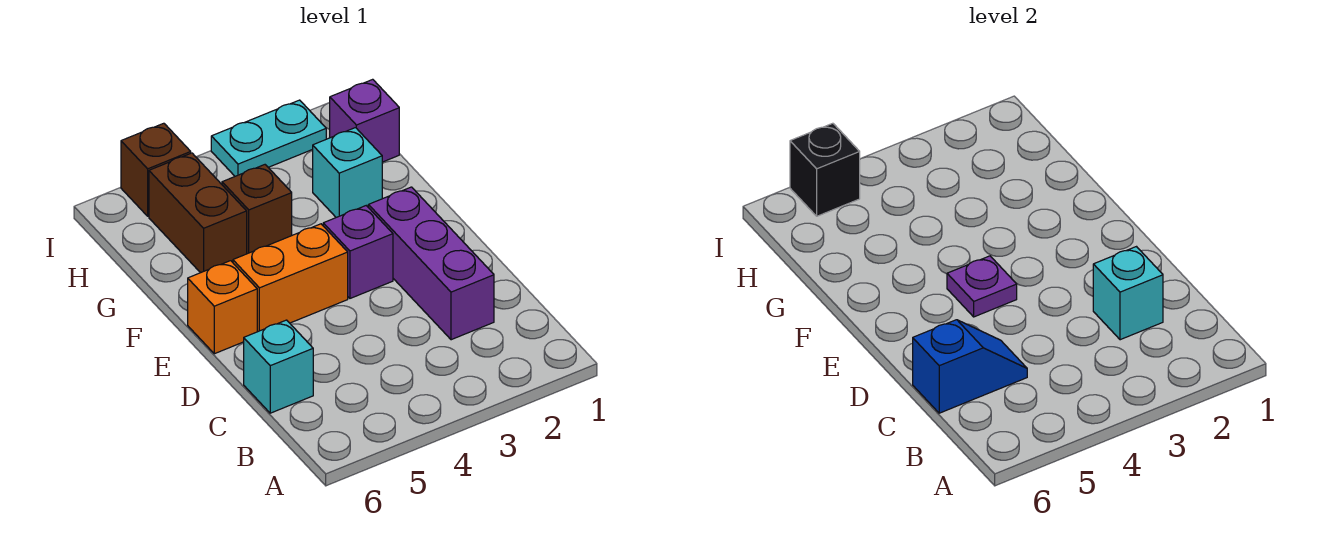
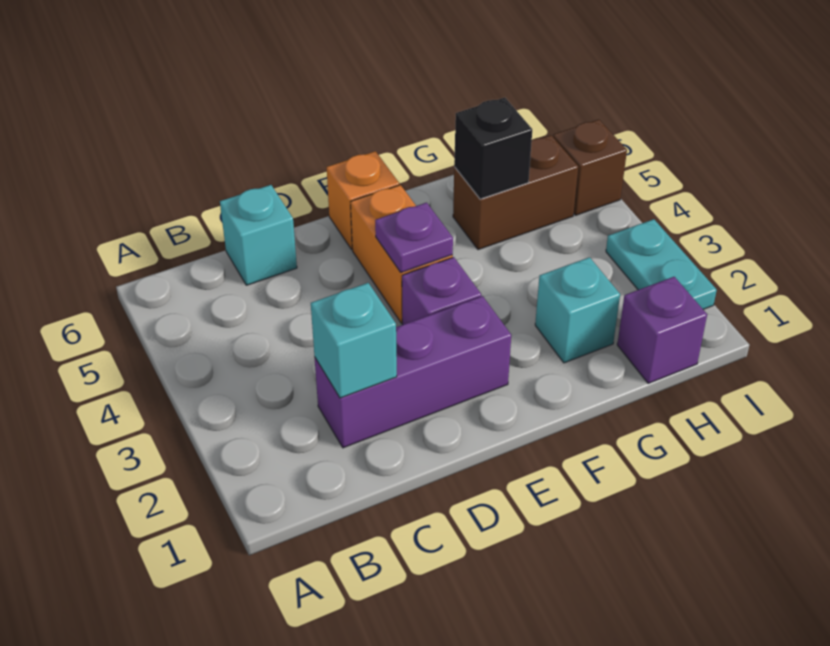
blue slope C5:C6 level 2 top 6 -> none
brown brick G4 level 1 -> none
black brick I5 level 2 -> black brick G5 level 2

